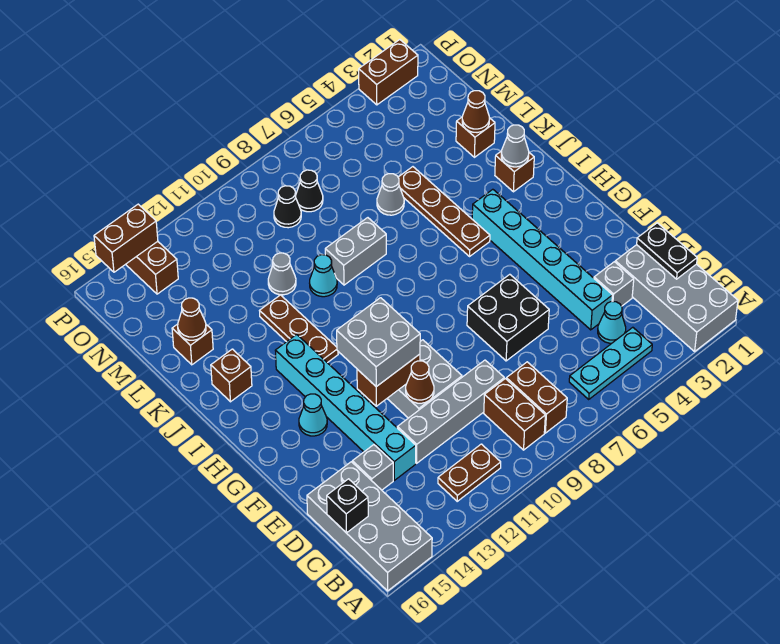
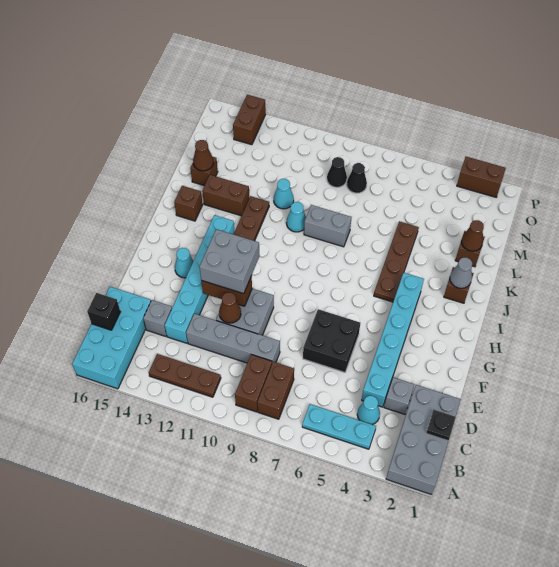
grey brick A15:D16 level 1 -> cyan brick A15:D16 level 1
brown plate B11:B12 level 1 -> brown plate B11:B13 level 1
black plate C1:D1 level 2 -> black plate C1 level 2
grey cone L6 level 1 -> none
grey cone L11 level 1 -> cyan cone L11 level 1
brown brick P14:P15 level 2 -> brown brick K13:K14 level 1

